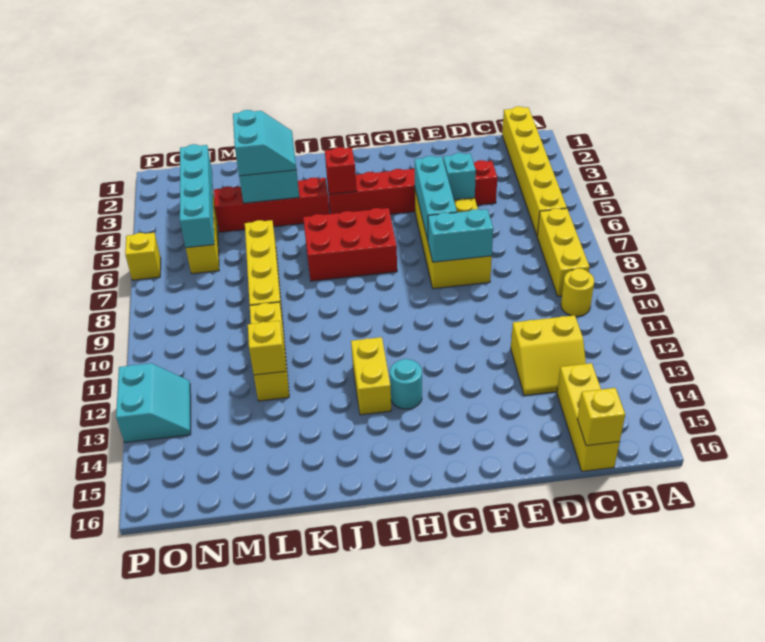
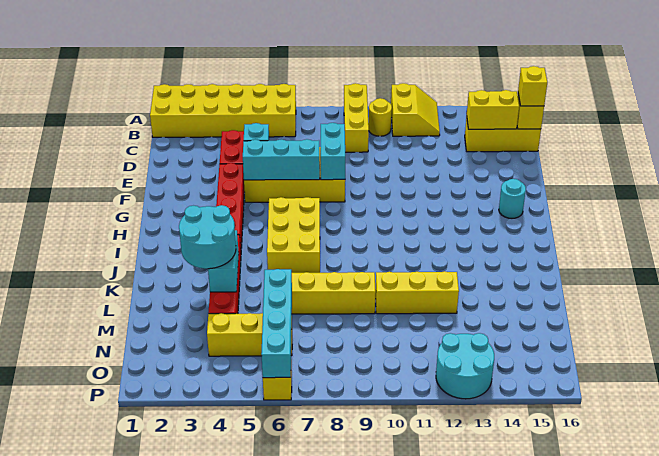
yellow brick B1:B6 level 1 -> yellow brick A1:B6 level 1
yellow brick B7:B9 level 1 -> yellow brick A9:C9 level 1
yellow slope C12:D13 level 1 top 12 -> yellow slope A11:B12 level 1 top 11
red brick H6:J7 level 1 -> yellow brick H6:J7 level 1
cyan round brick H13 level 1 -> cyan round brick G15 level 1
red brick I4 level 2 -> none
yellow brick I12:I13 level 1 -> yellow brick C14:C15 level 2
cyan slope K3:L4 level 3 top L -> cyan round brick K3:L4 level 3
yellow brick L12 level 2 -> yellow brick C16 level 3
cyan brick N3:N6 level 2 -> cyan brick M6:P6 level 2
cyan slope O12:P13 level 1 top P -> cyan round brick O12:P13 level 1

